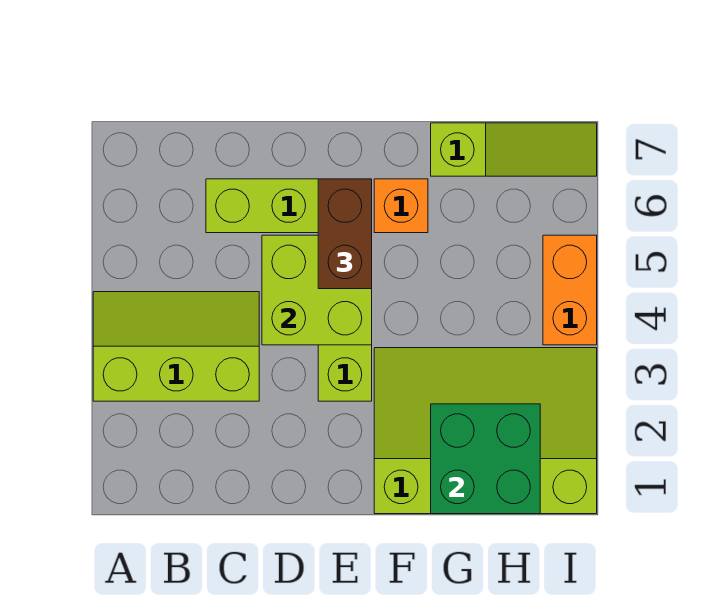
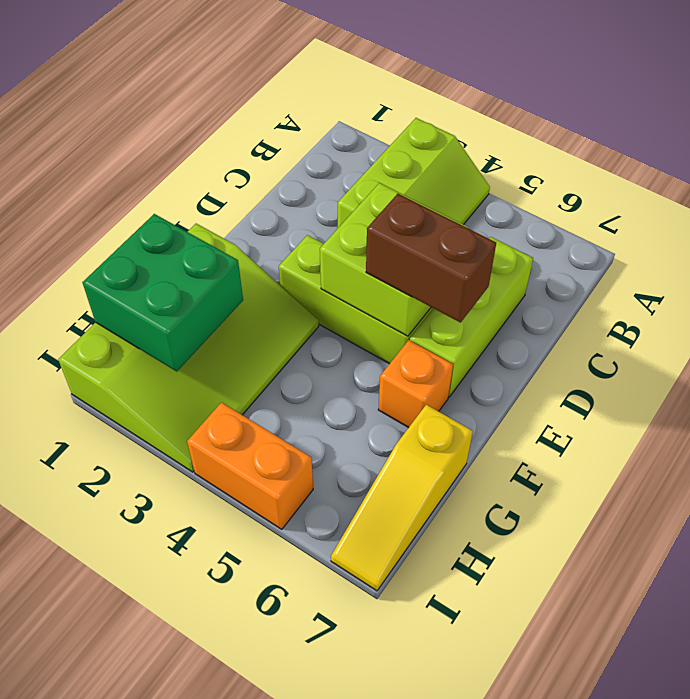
lime slope G7:I7 level 1 top G -> yellow slope G7:I7 level 1 top G

